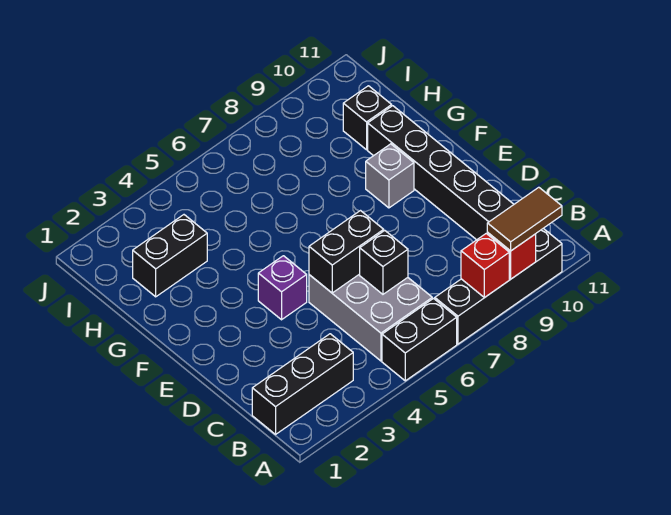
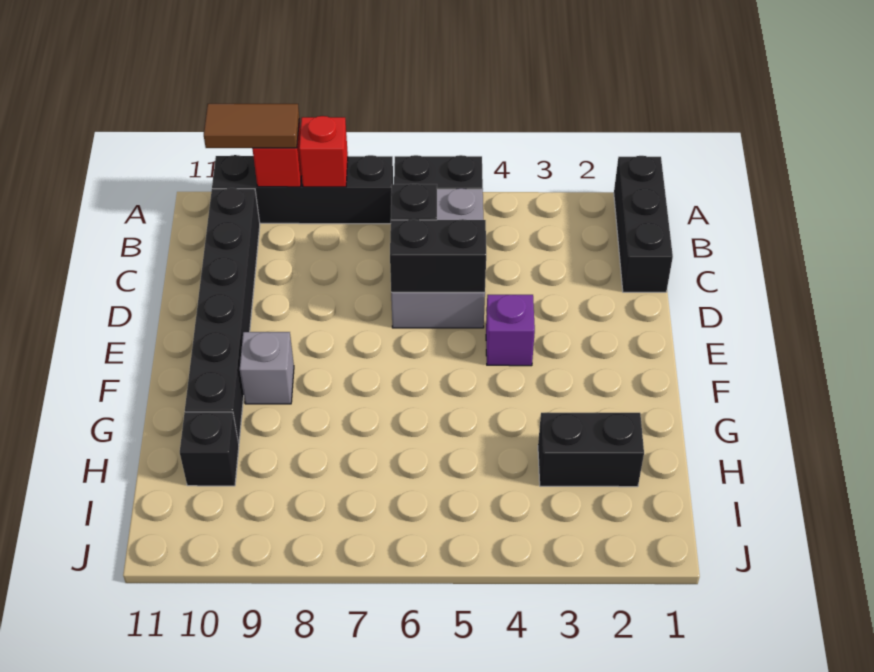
black brick B1:B3 level 1 -> black brick A1:C1 level 1

